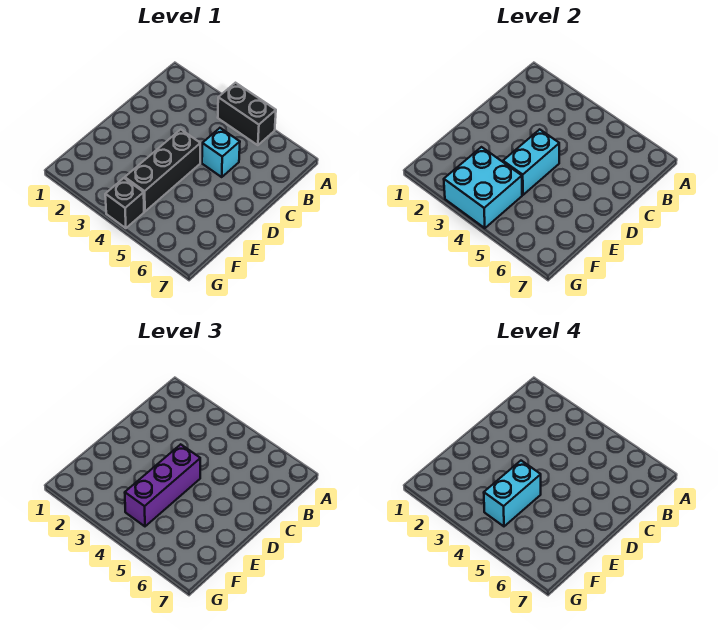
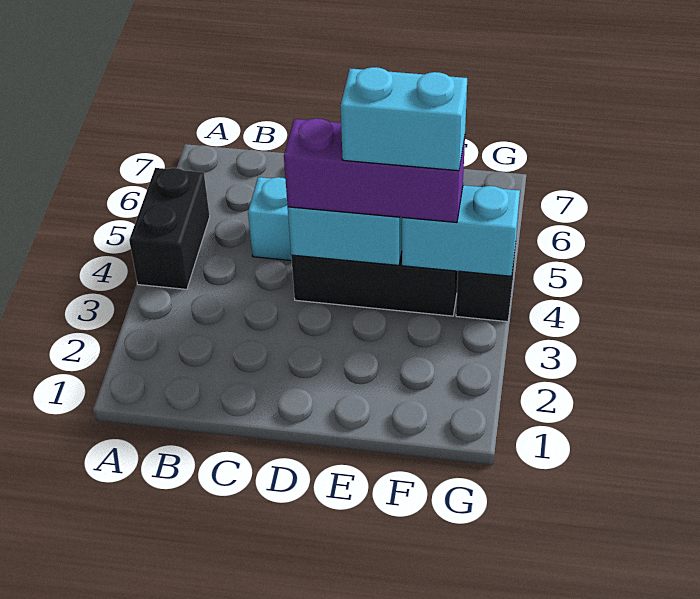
cyan brick F3:G4 level 2 -> cyan brick F4:G4 level 2

